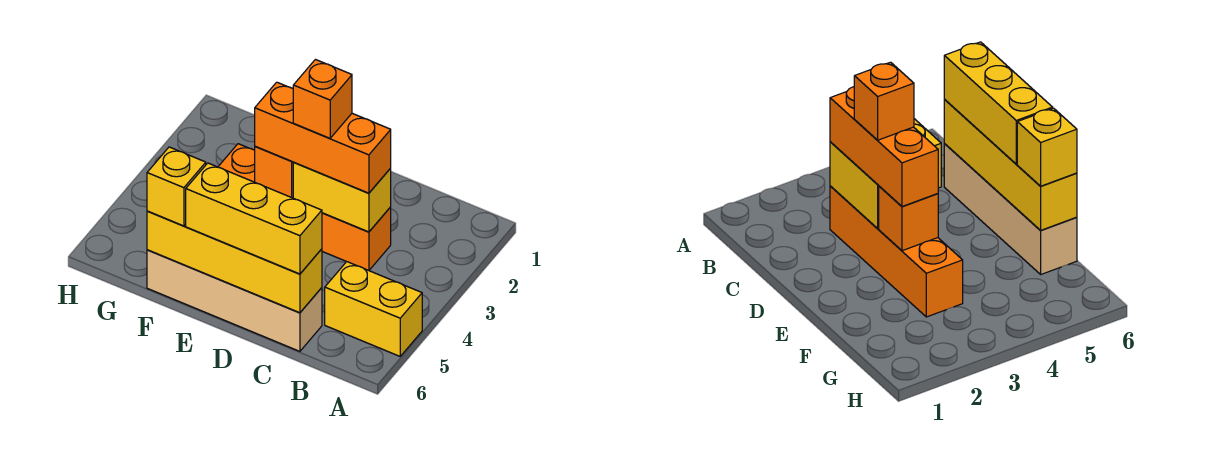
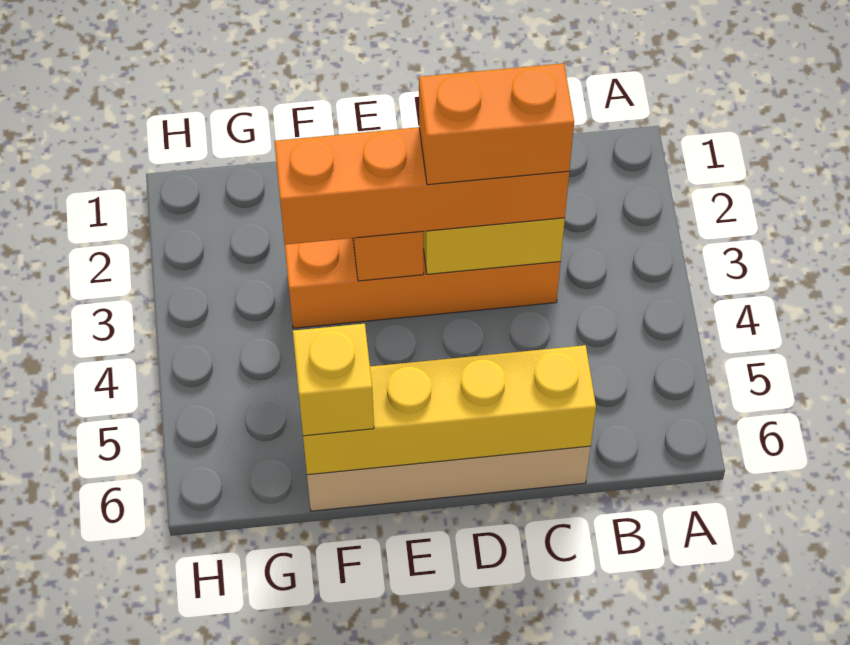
yellow brick A5:B5 level 1 -> none
orange brick C3:E3 level 3 -> orange brick C3:F3 level 3
yellow brick C6:E6 level 3 -> none
orange brick D3 level 4 -> orange brick C3:D3 level 4

